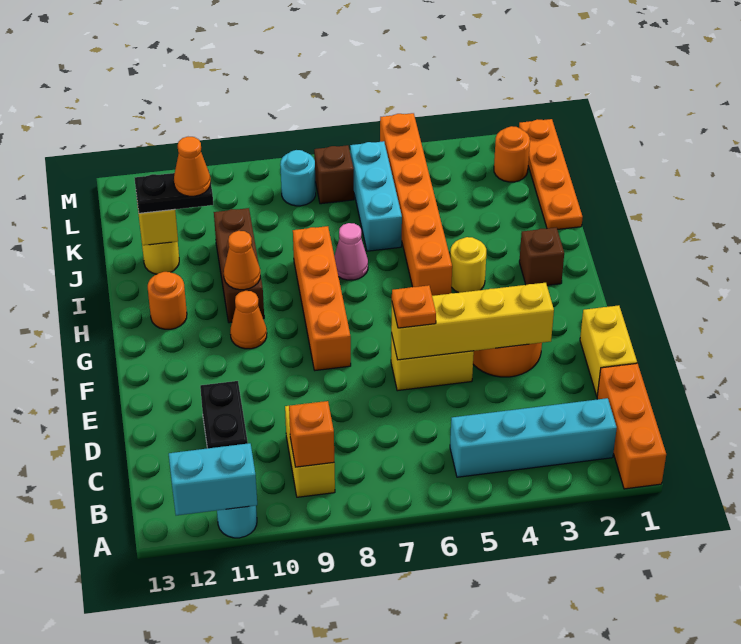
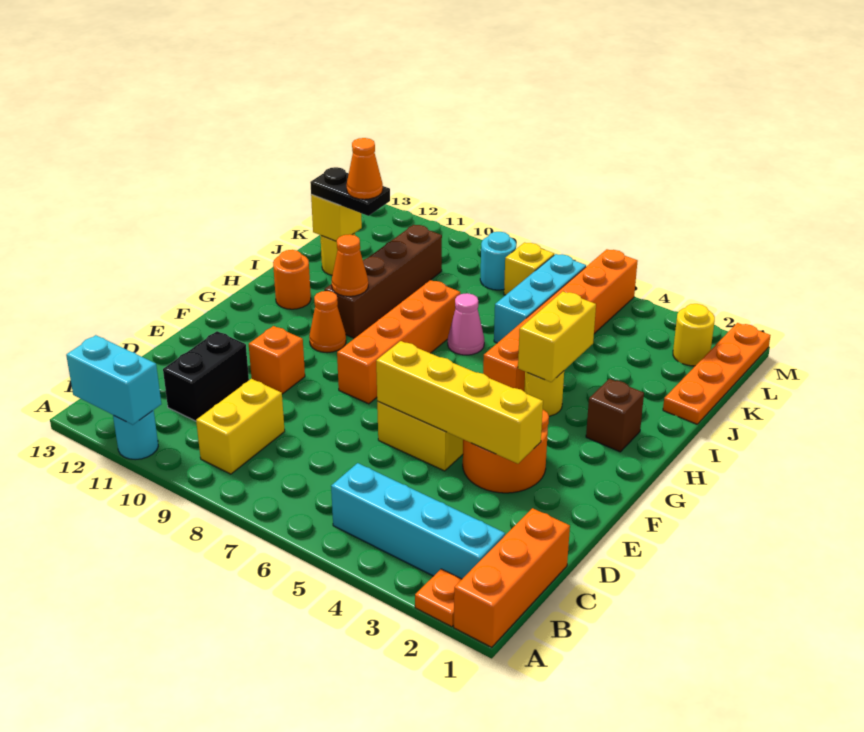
orange brick B9 level 2 -> orange brick E10 level 1
yellow brick D1:E1 level 1 -> yellow brick H4:I4 level 2
orange plate E6 level 3 -> orange plate A2 level 1
brown brick H10:J10 level 1 -> brown brick H10:K10 level 1
orange round brick L2 level 1 -> yellow round brick L2 level 1
brown brick L7 level 1 -> yellow brick L7 level 1

